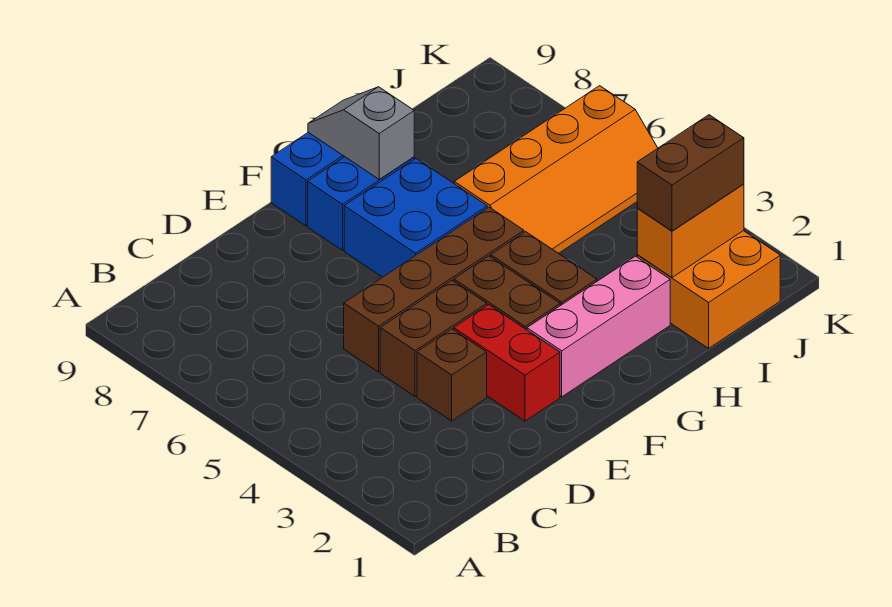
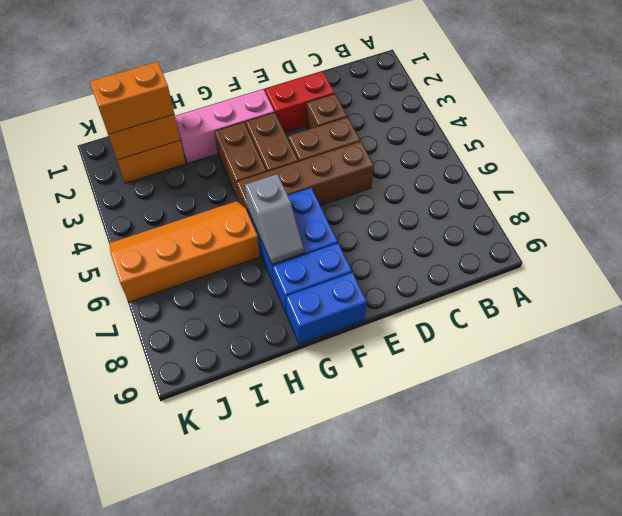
red brick E2:E3 level 1 -> red brick D2:E2 level 1
grey slope G8:G9 level 2 top 8 -> grey slope G6:G7 level 2 top 6
brown brick I2:J2 level 3 -> orange brick I2:J2 level 3

